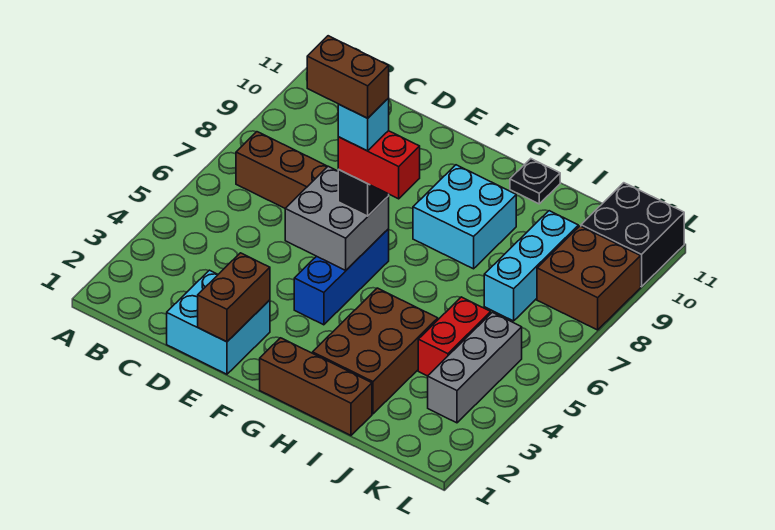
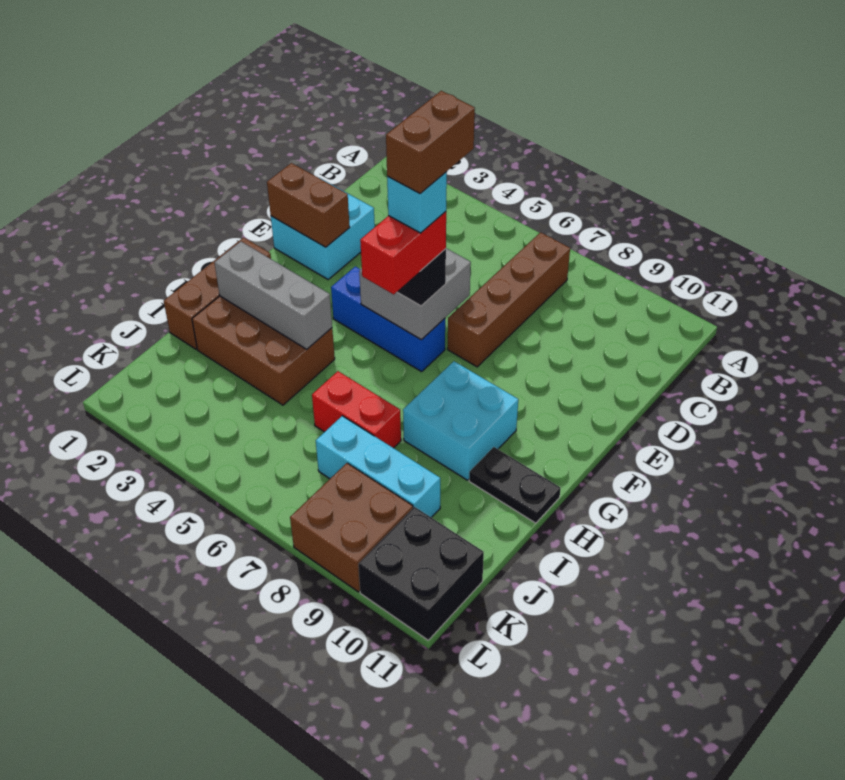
black plate H11 level 1 -> black plate H10:H11 level 1
red brick J4:J5 level 1 -> red brick I6:I7 level 1
grey brick K3:K5 level 1 -> grey brick H2:H4 level 2

